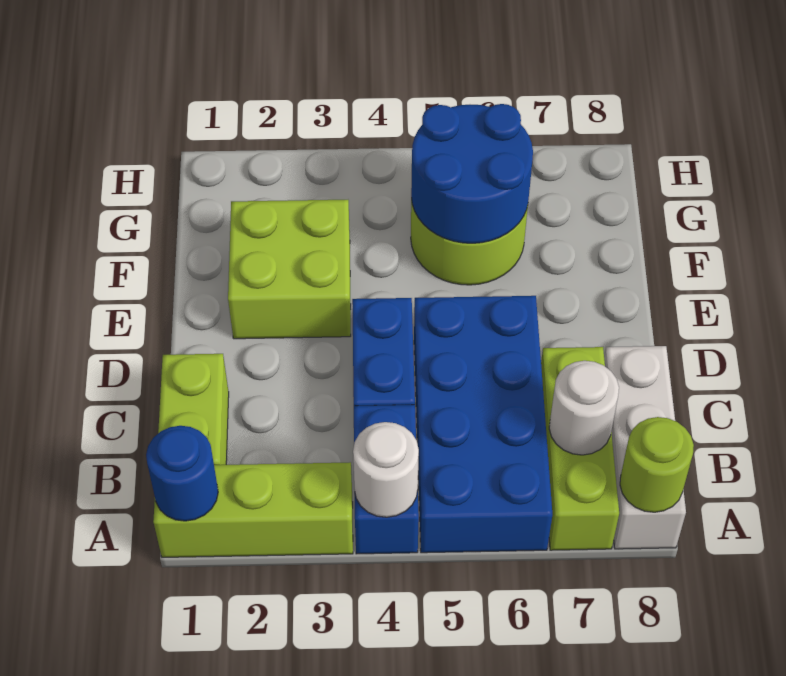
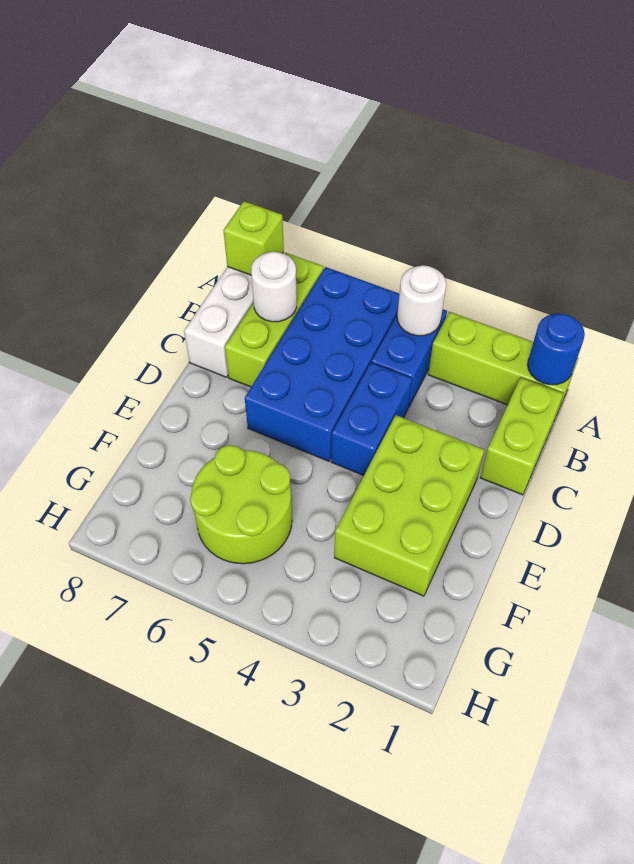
lime round brick A8 level 2 -> lime brick A8 level 2
lime brick E2:F3 level 1 -> lime brick D2:F3 level 1
blue round brick F5:G6 level 2 -> none

